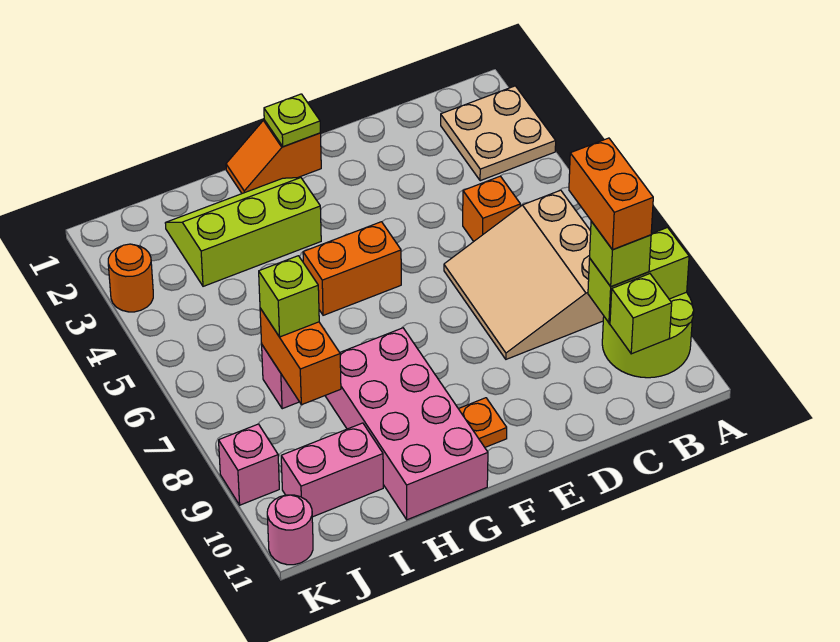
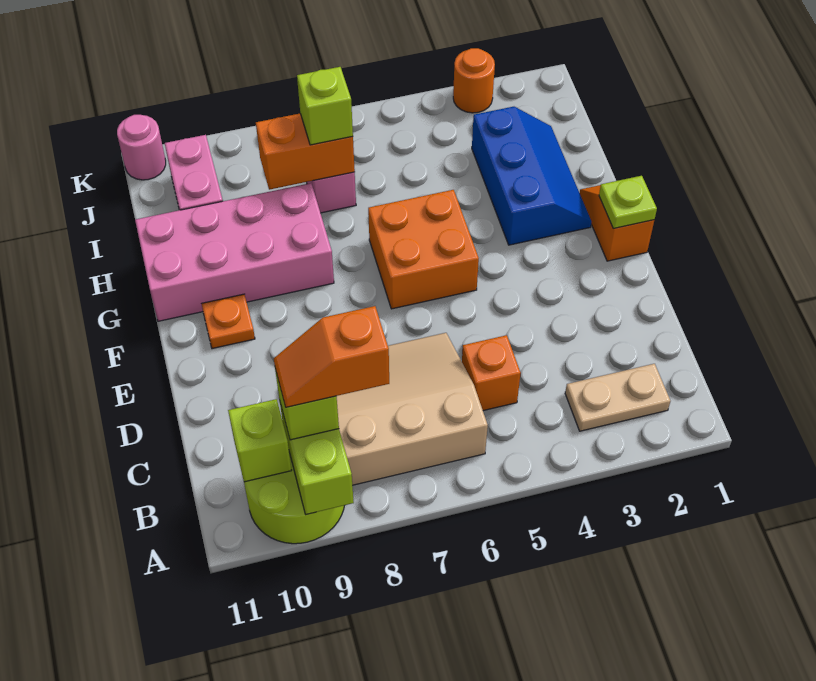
tan plate A2:B3 level 1 -> tan plate B2:B3 level 1
orange brick B8:B9 level 4 -> orange slope B8:B9 level 4 top 8
orange brick F5:G5 level 1 -> orange brick F5:G6 level 1
lime slope G2:I3 level 1 top 3 -> blue slope G2:I3 level 1 top 3
pink brick K9 level 1 -> none

